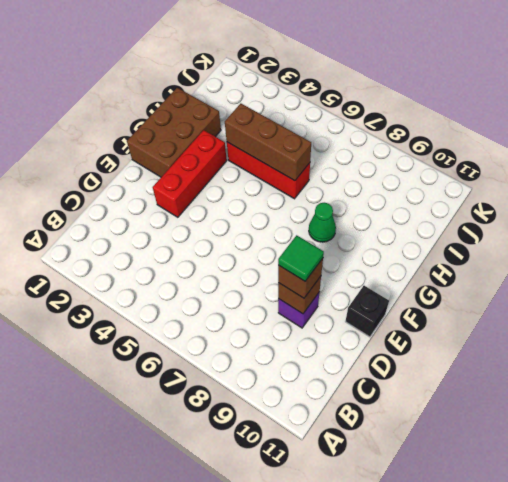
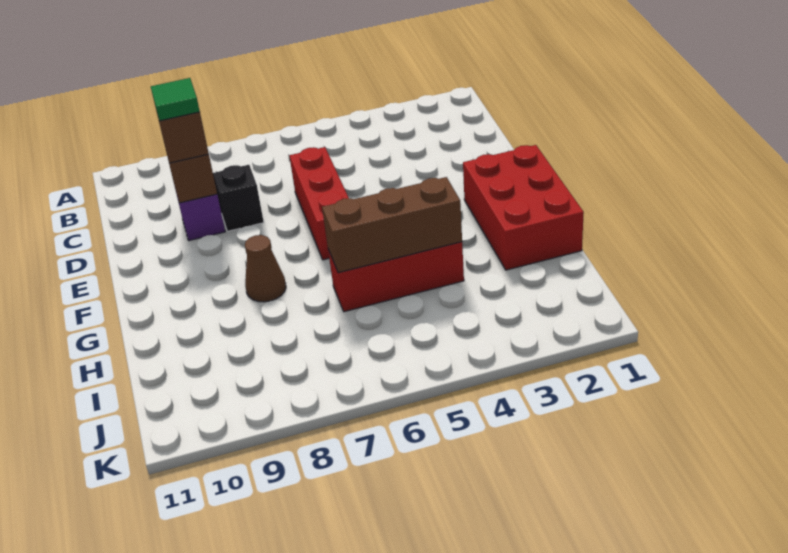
red brick E3:G3 level 1 -> red brick D6:F6 level 1
black brick E11 level 1 -> black brick D8 level 1
brown brick F1:H2 level 1 -> red brick F1:H2 level 1
green cone G8 level 1 -> brown cone G8 level 1

